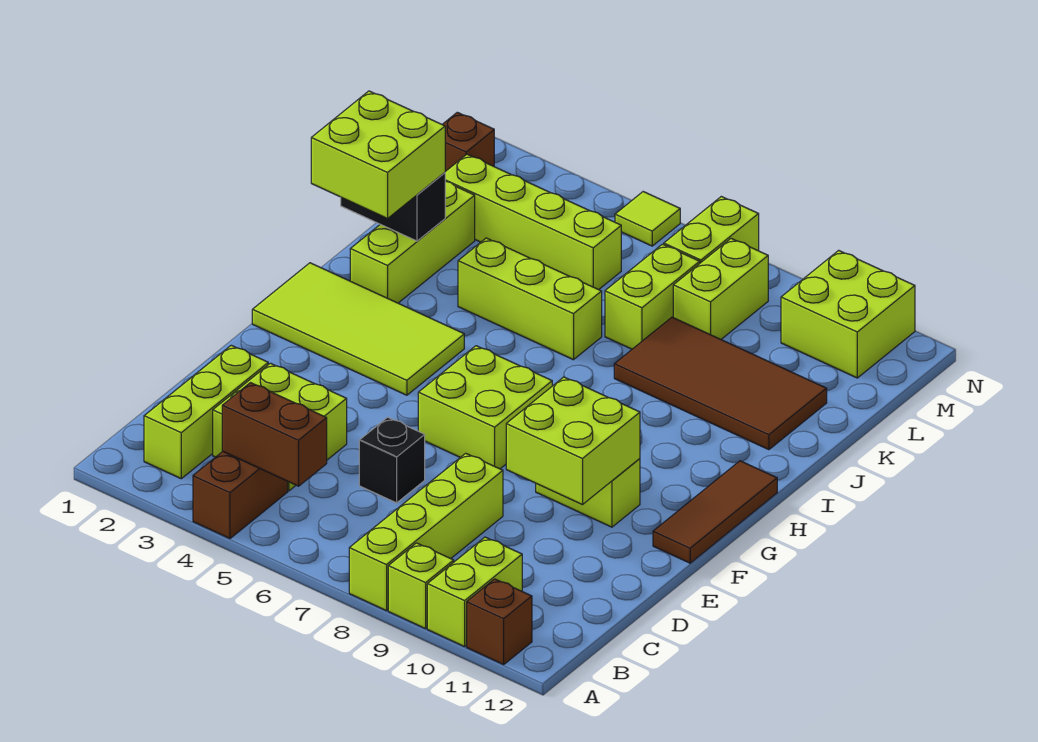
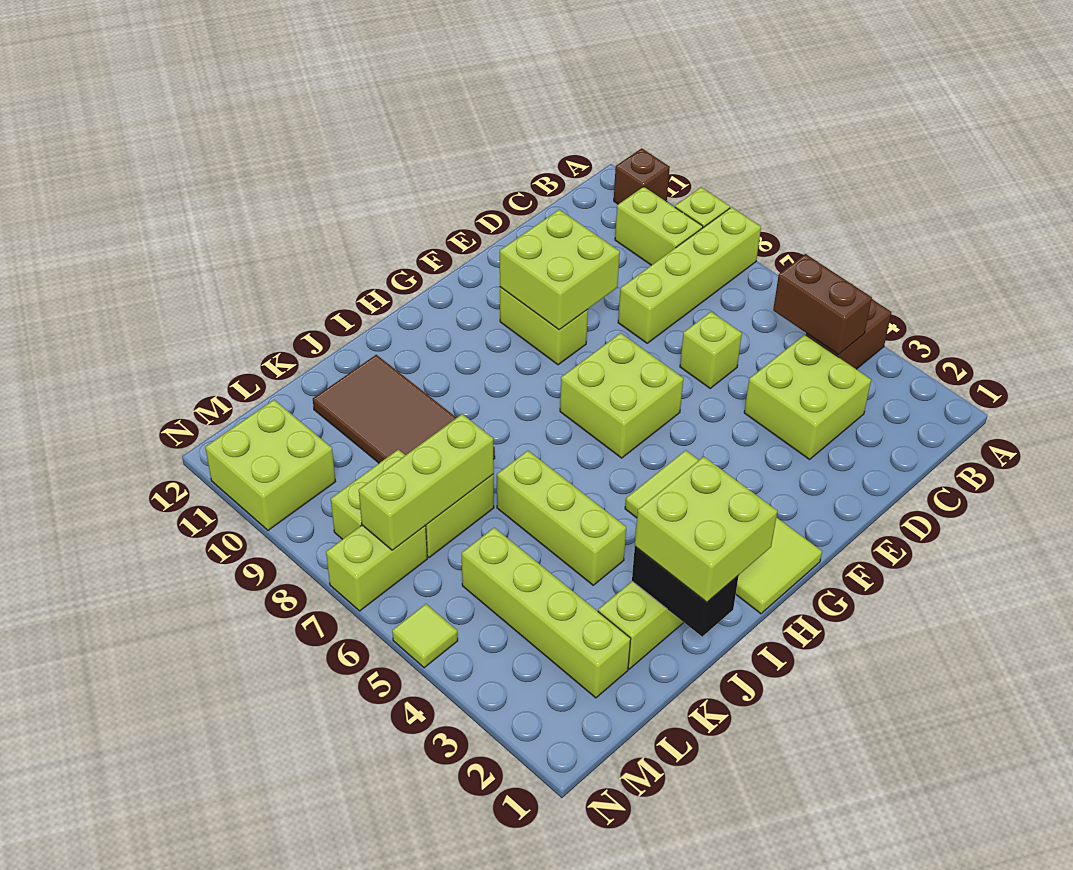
lime brick A10:B10 level 1 -> lime brick B9:B10 level 1
lime brick B2:D2 level 1 -> lime brick K7:M7 level 2
black brick D6 level 1 -> lime brick D6 level 1
brown tile F12:H12 level 1 -> none
brown brick M1 level 1 -> none

